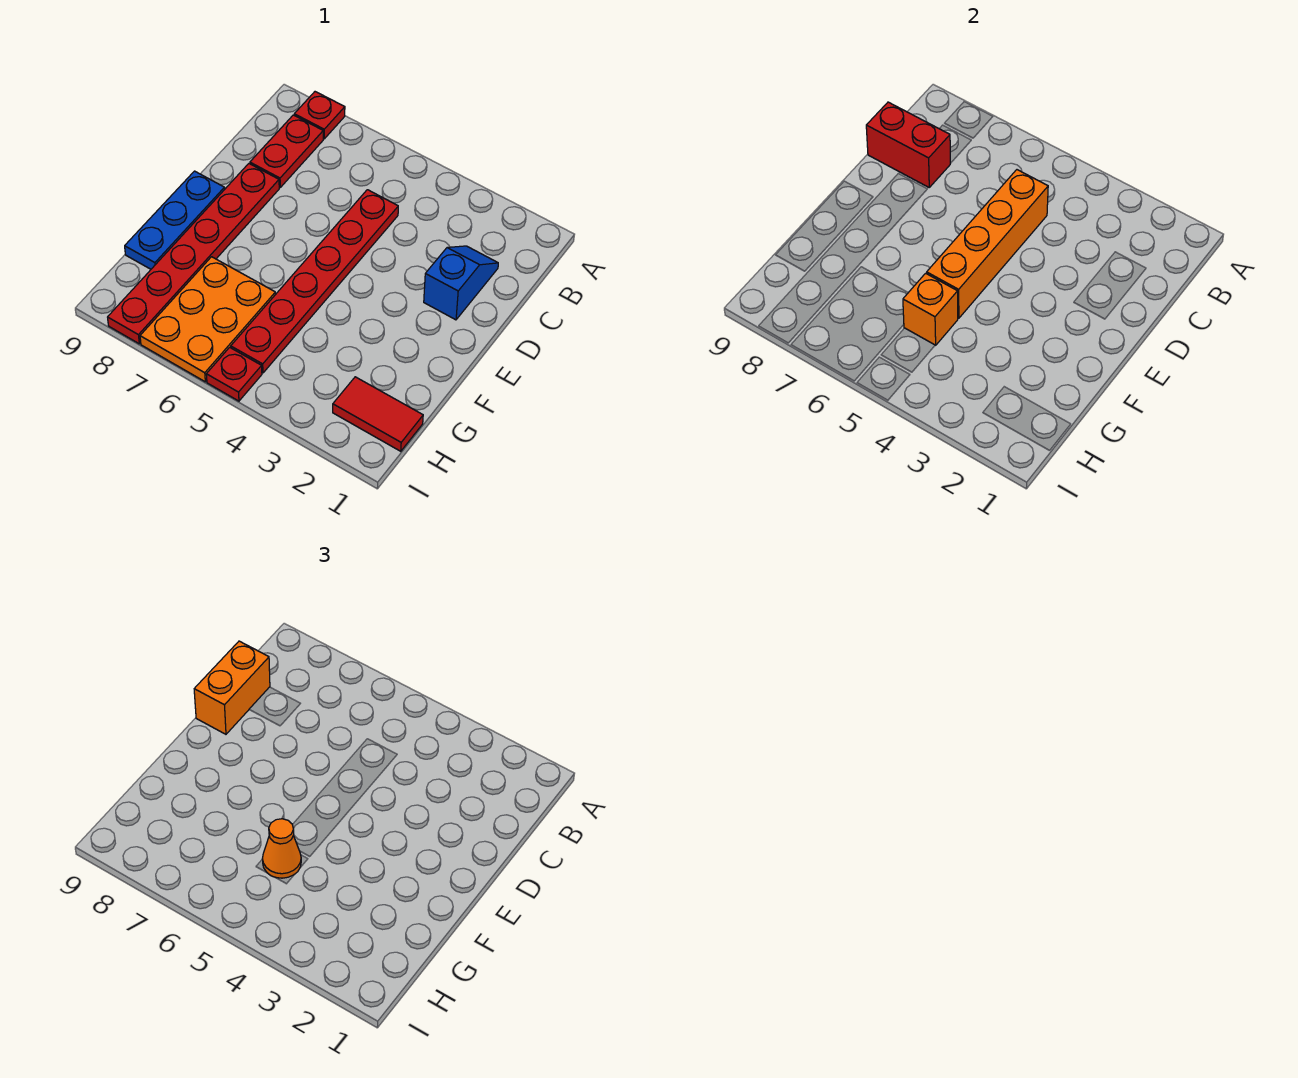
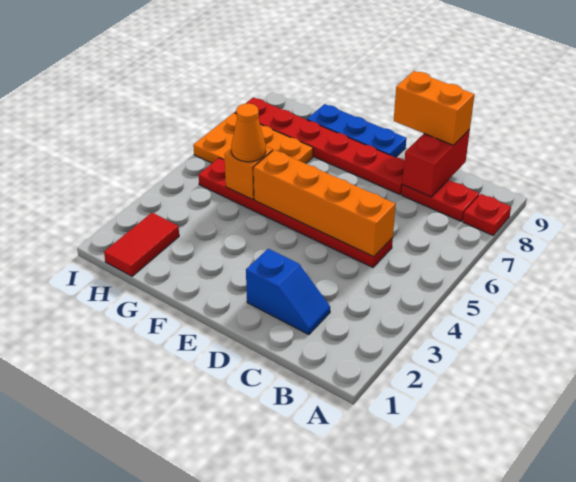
red plate I5 level 1 -> none

